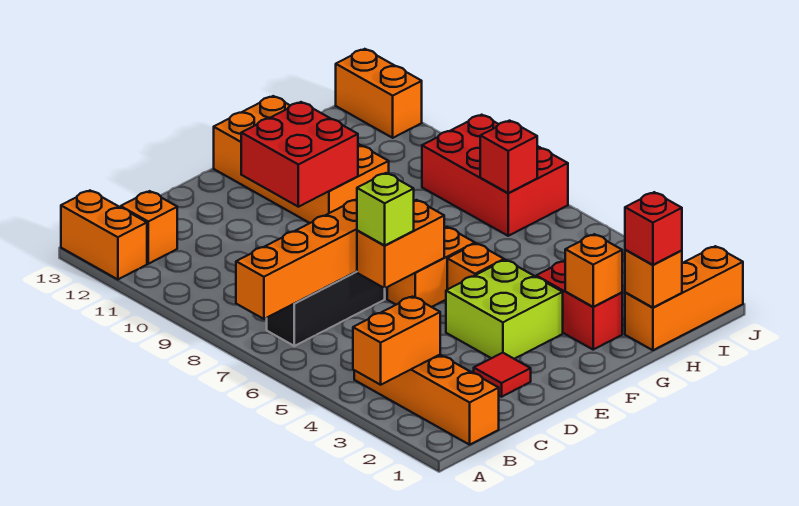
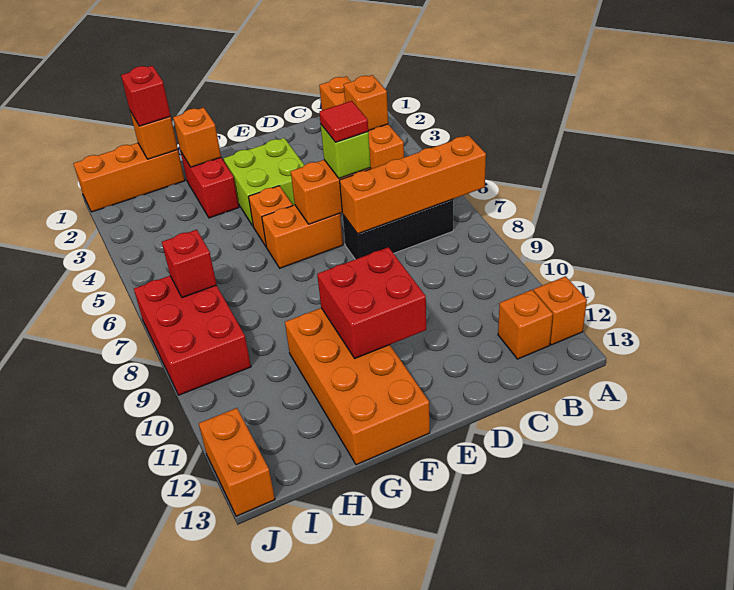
orange brick A3:B3 level 2 -> orange brick B3 level 2
orange brick A12:A13 level 1 -> orange brick A12 level 1
red tile D2 level 1 -> red tile D6 level 4

